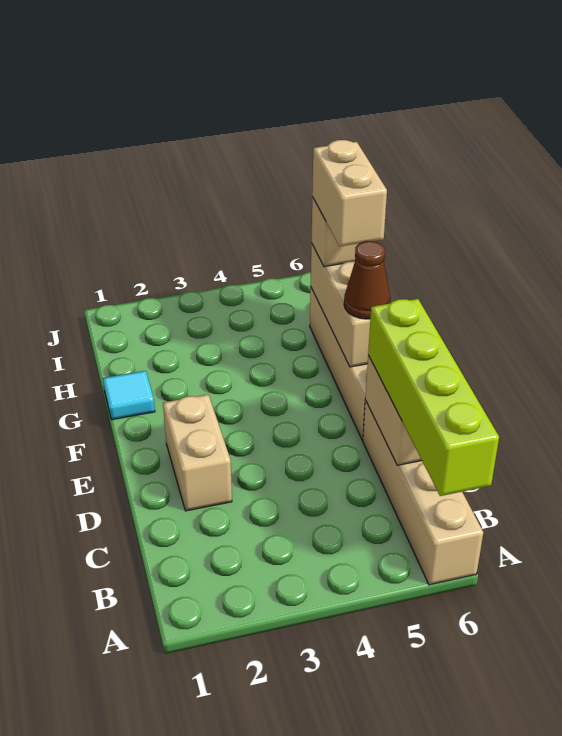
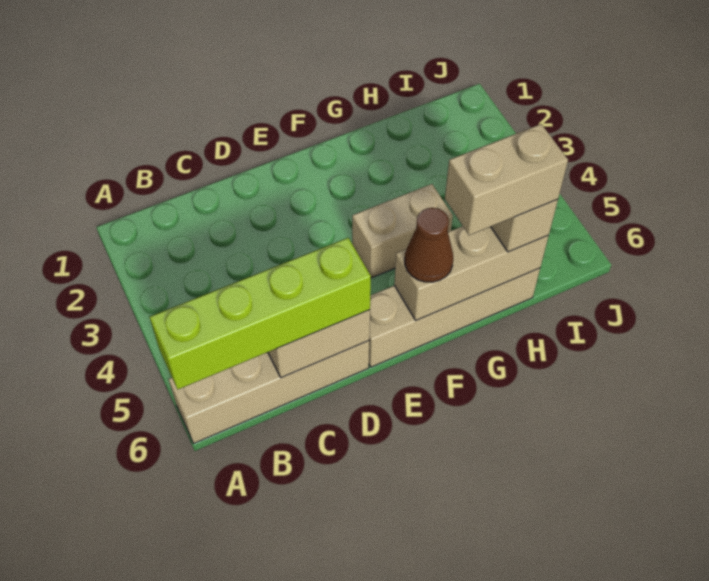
tan brick D2:E2 level 1 -> tan brick F4:G4 level 1
cyan tile G1 level 1 -> none

